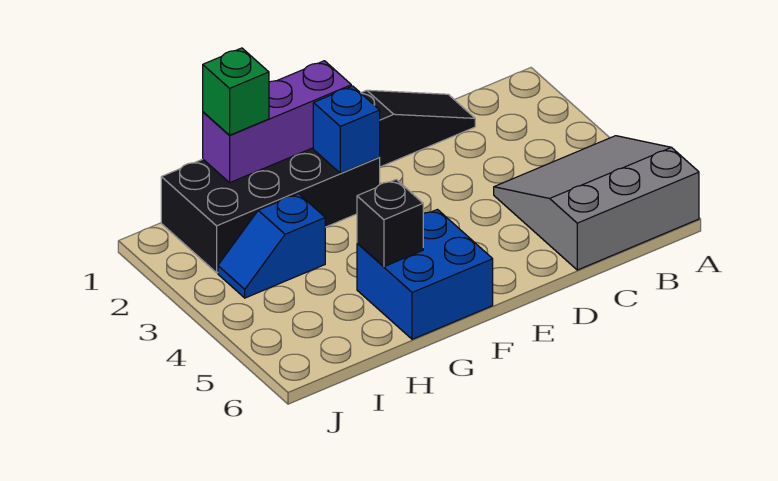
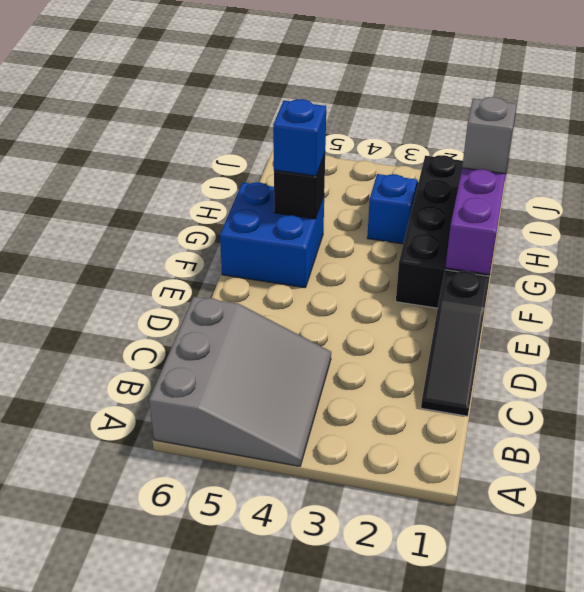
blue brick F2 level 2 -> blue brick G5 level 3
green brick H1 level 3 -> grey brick H1 level 3

